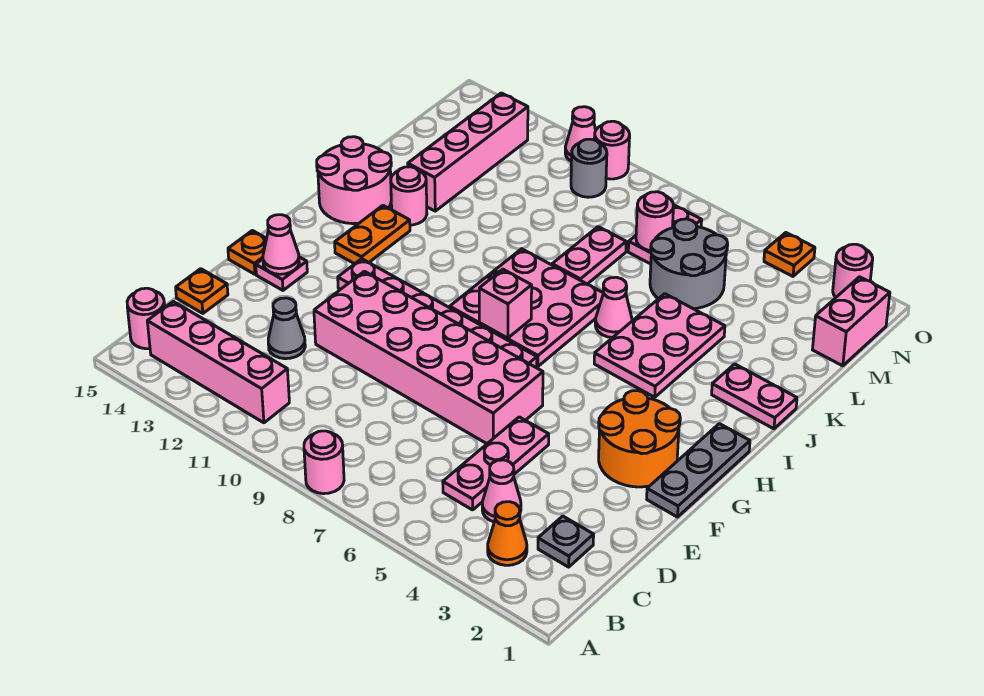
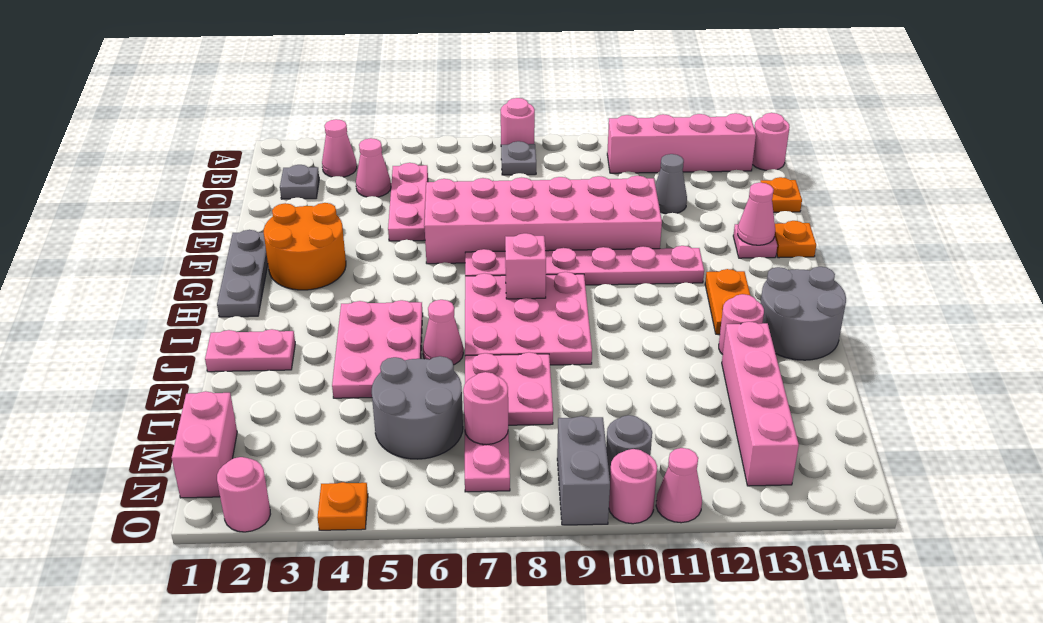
orange cone B3 level 1 -> pink cone B3 level 1
none -> grey plate B8 level 1
pink round brick I14:J15 level 1 -> grey round brick I14:J15 level 1
pink plate K8:L8 level 1 -> pink plate K7:L8 level 1
none -> grey brick N9:O9 level 1

